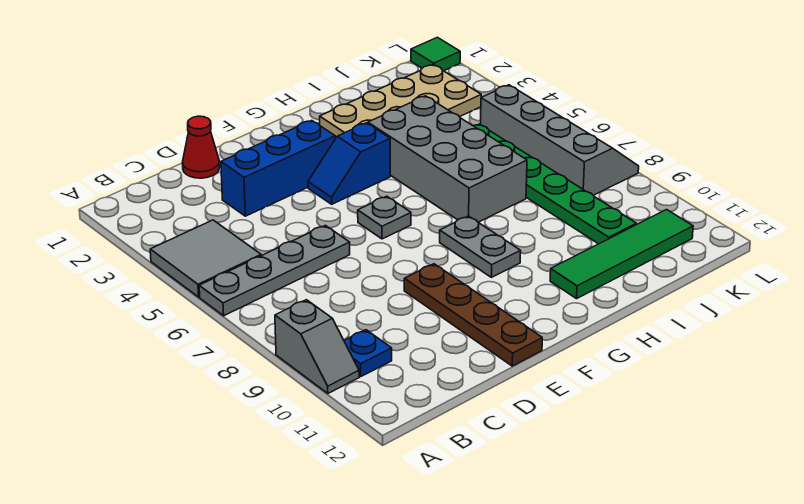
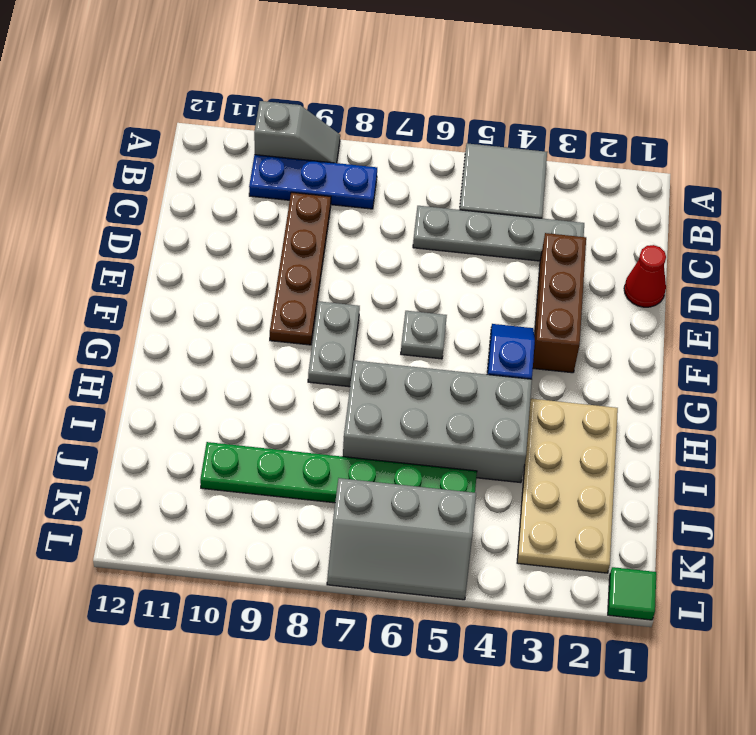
grey plate A6:D6 level 1 -> grey plate C3:C6 level 1
grey slope A9:A10 level 1 top 9 -> grey slope A9:A10 level 1 top 10
blue plate B10 level 1 -> blue plate B8:B10 level 1
blue brick D3:F3 level 1 -> brown brick D3:F3 level 1
brown plate E9:E12 level 1 -> brown plate C9:F9 level 1
grey plate G8:G9 level 1 -> grey plate F8:G8 level 1
green tile H11:K11 level 1 -> none
grey slope K5:L8 level 1 top K -> grey slope K5:L7 level 1 top K

